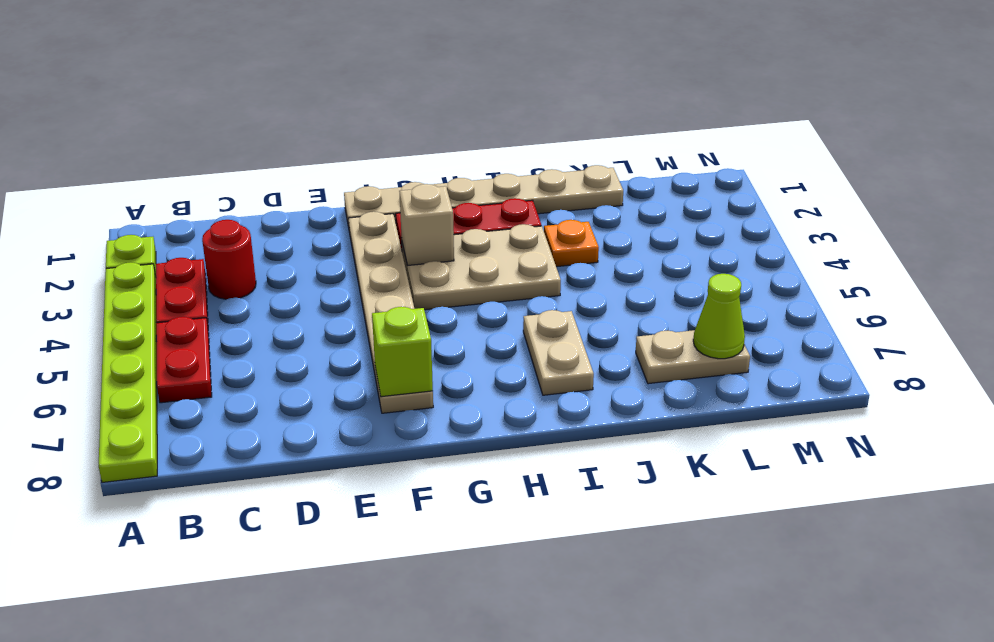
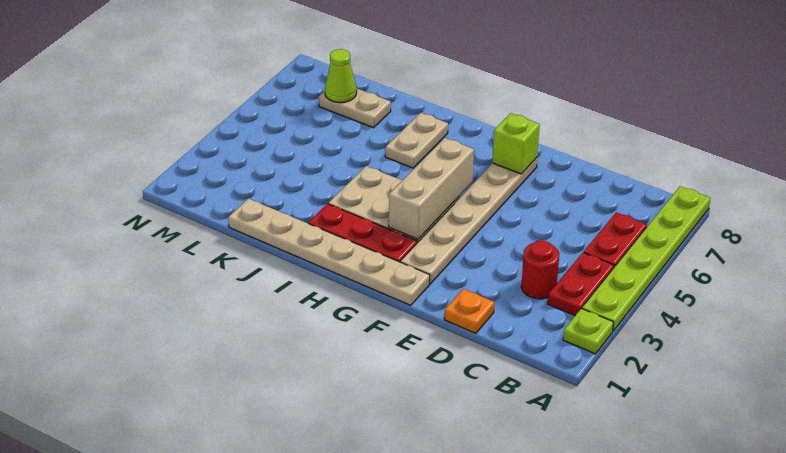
tan brick G3 level 2 -> tan brick G3:G5 level 2
orange plate J3 level 1 -> orange plate D1 level 1

